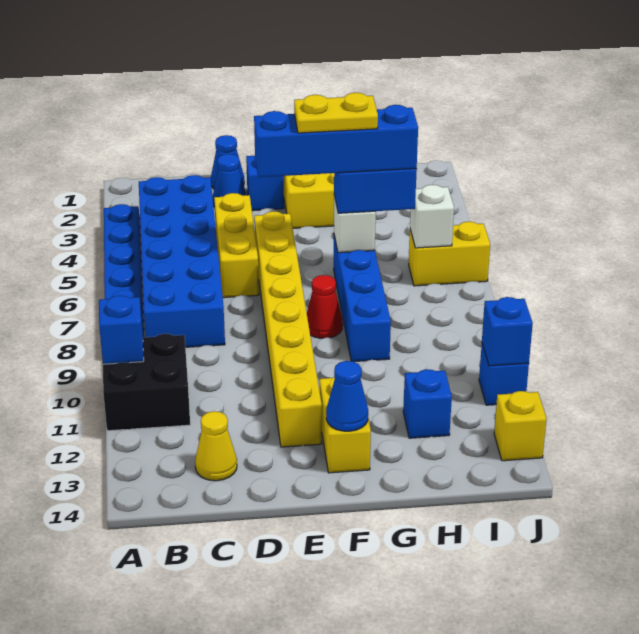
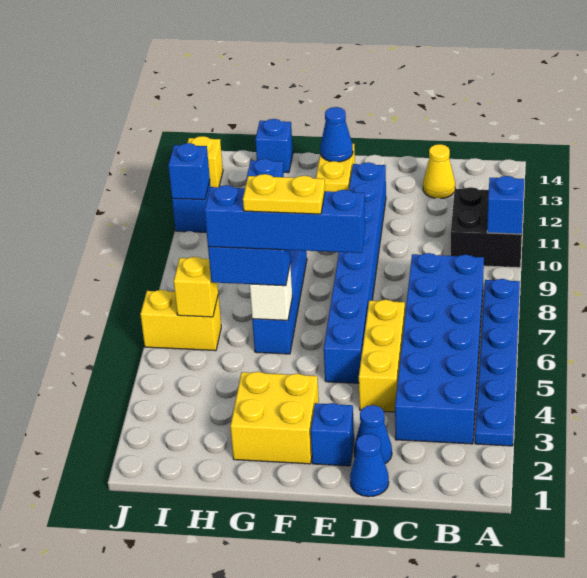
yellow brick E5:E12 level 1 -> blue brick E5:E12 level 1
red cone F8 level 1 -> none
none -> blue brick H14 level 1
white brick I6 level 2 -> yellow brick I6 level 2

